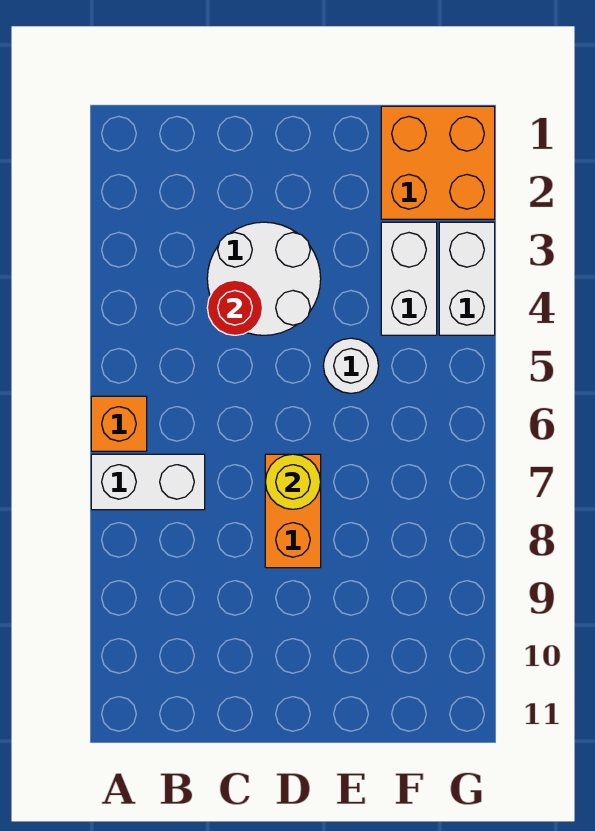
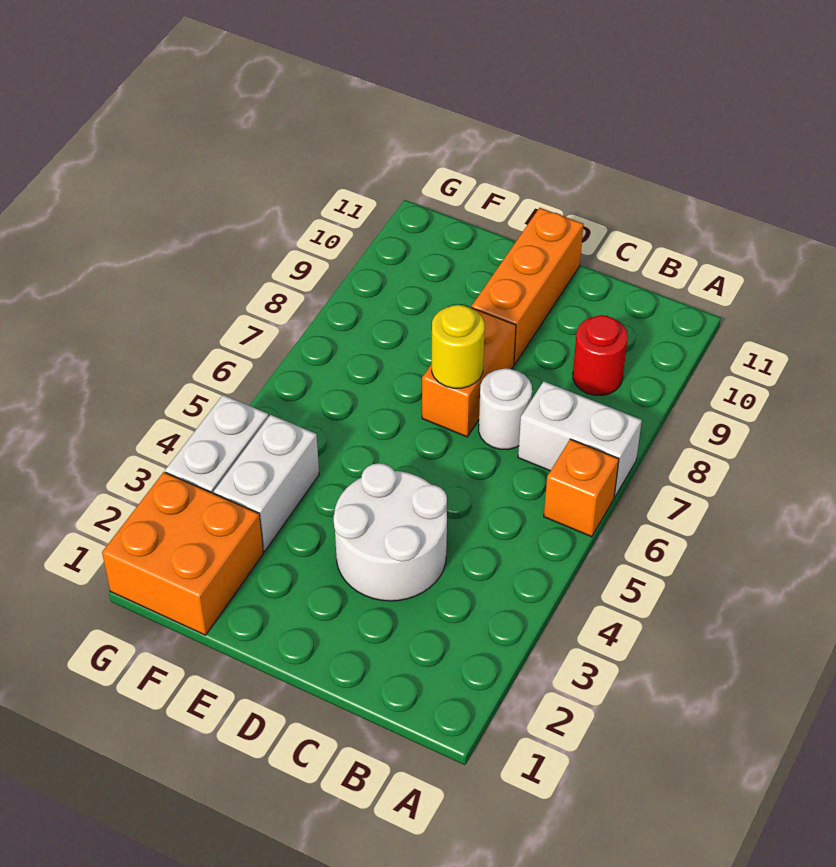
red round brick C4 level 2 -> red round brick B9 level 1
none -> orange brick D9:D11 level 1
white round brick E5 level 1 -> white round brick C7 level 1

